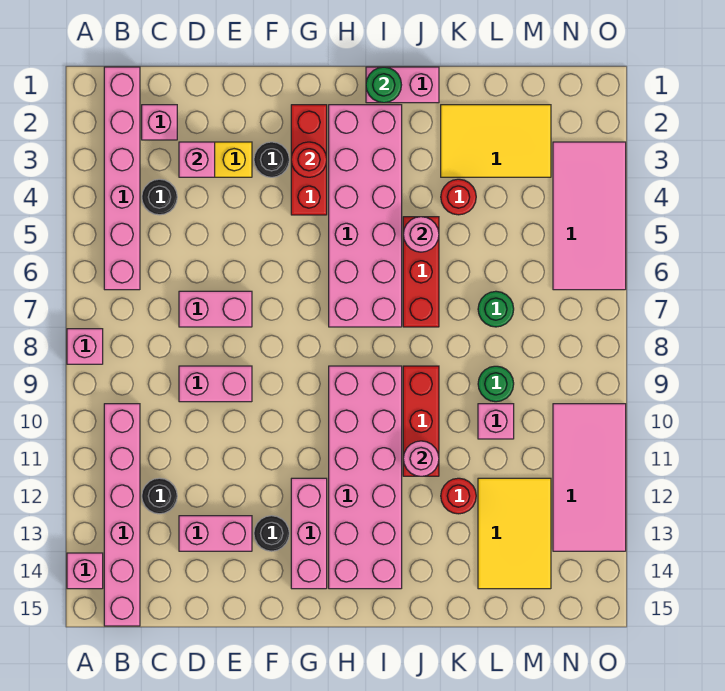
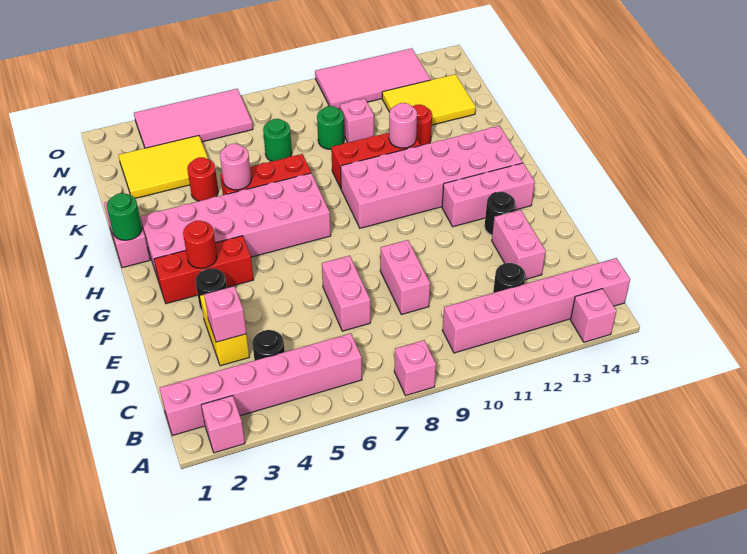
pink brick C2 level 1 -> pink brick A2 level 1
yellow tile K2:M3 level 1 -> yellow tile L2:M4 level 1

